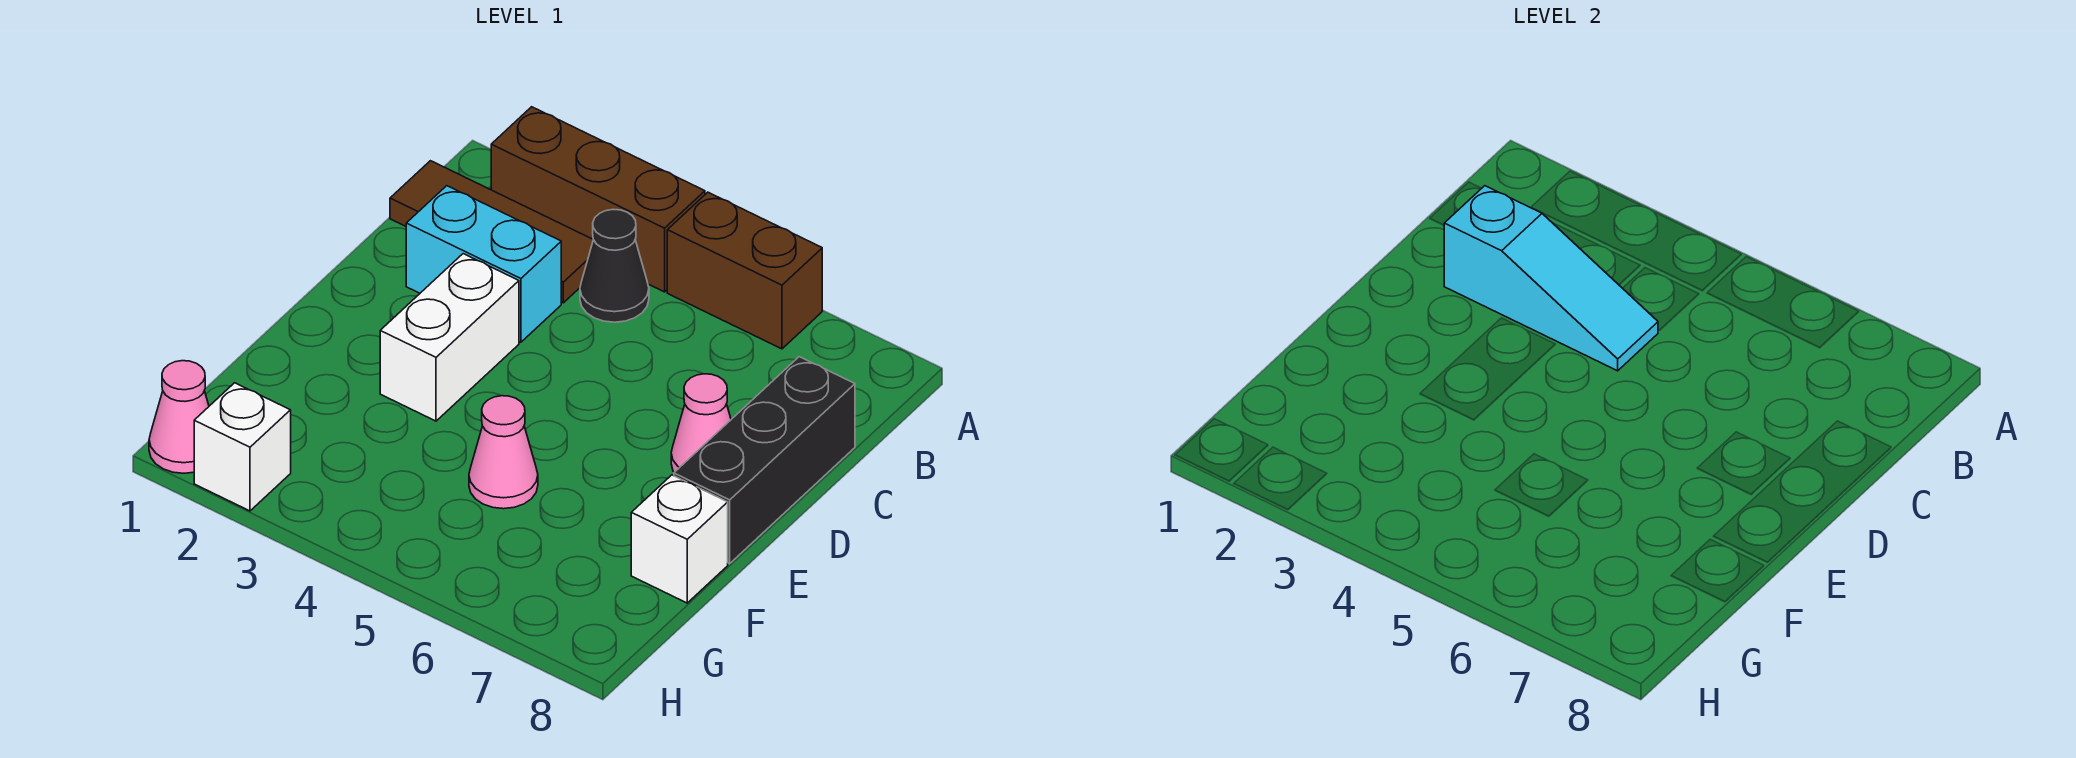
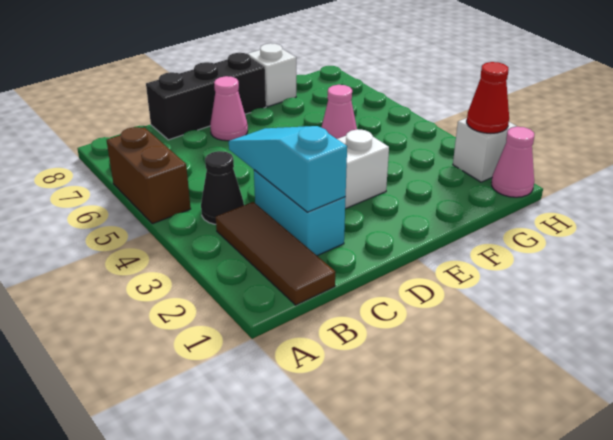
brown brick A2:A4 level 1 -> none
none -> red cone H2 level 2

